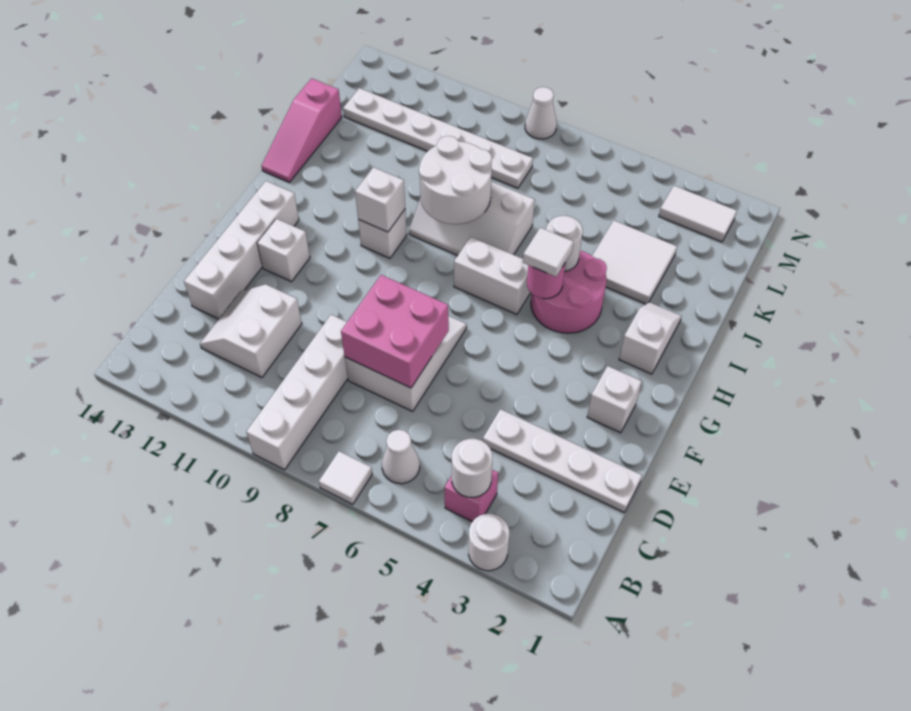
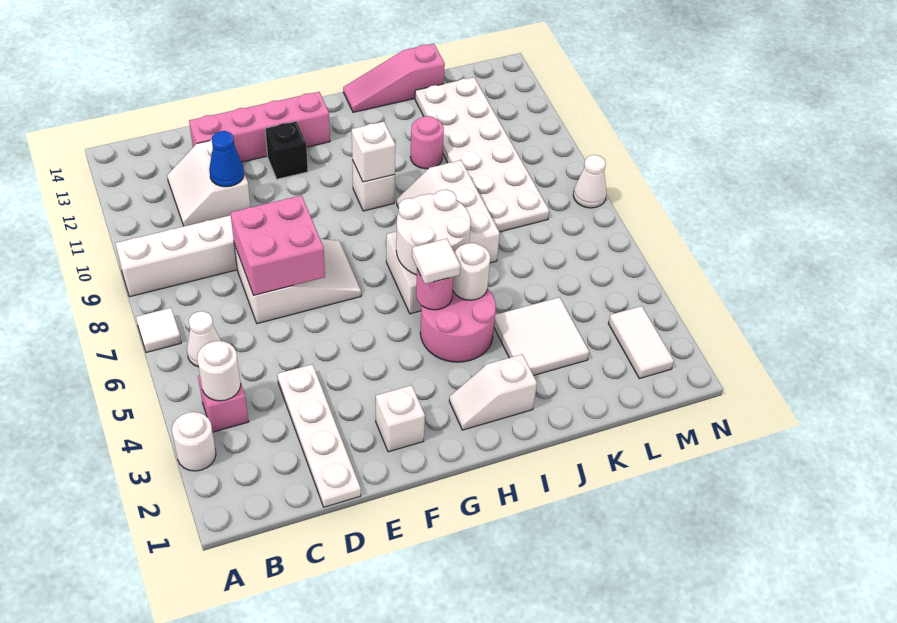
white slope C11:D12 level 1 top 11 -> white slope C11:D12 level 1 top D
none -> blue cone D11 level 2
white brick D13:G13 level 1 -> pink brick D13:G13 level 1
white brick F12 level 1 -> black brick F12 level 1
white slope H2:I2 level 1 top H -> white slope H2:I2 level 1 top I
white round brick I8:J9 level 2 -> white round brick H6:I7 level 2
none -> pink round brick J11 level 1
white plate L8:L13 level 1 -> white plate K8:L13 level 1

